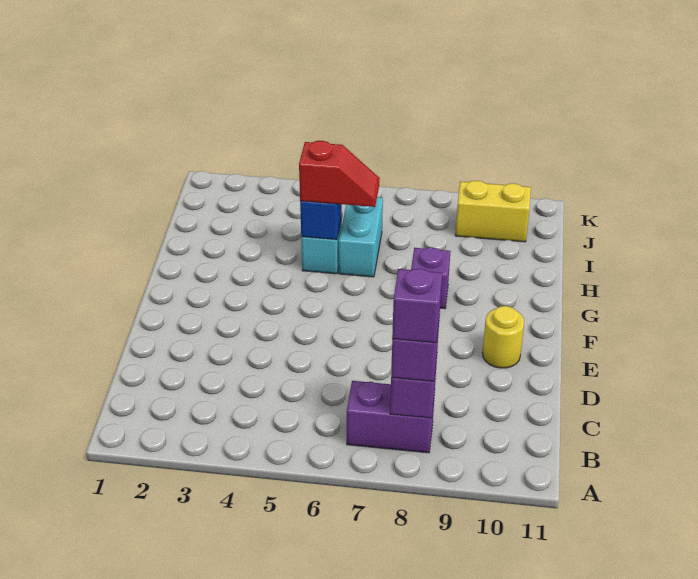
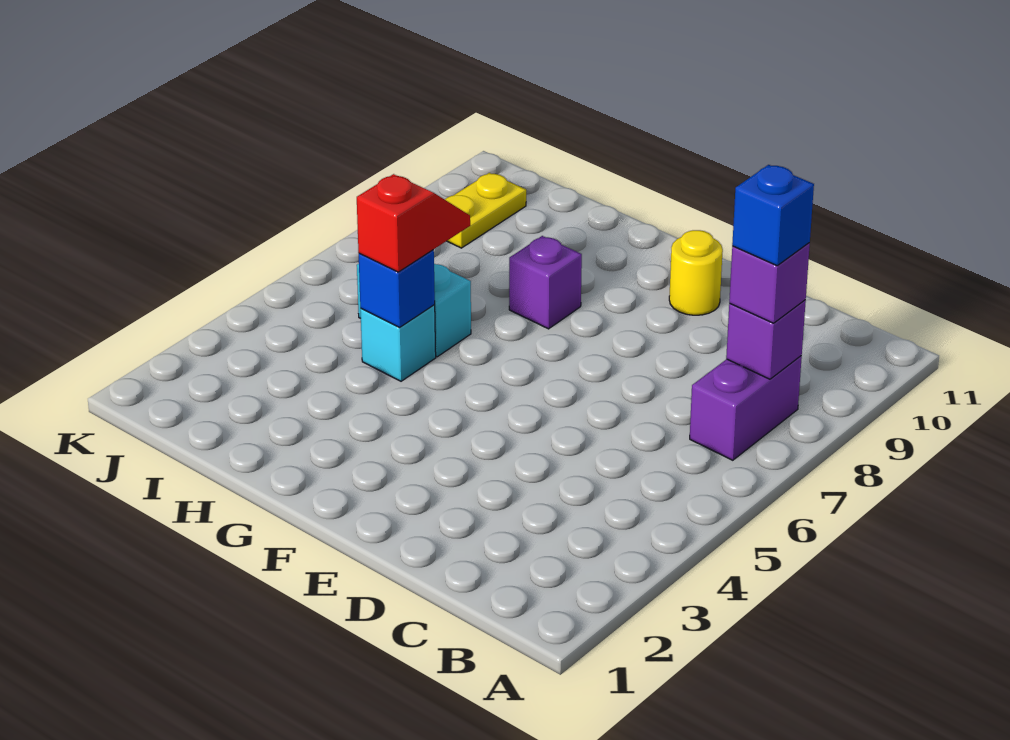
purple brick B8 level 4 -> blue brick B8 level 4
yellow brick J9:J10 level 1 -> yellow plate J9:J10 level 1

